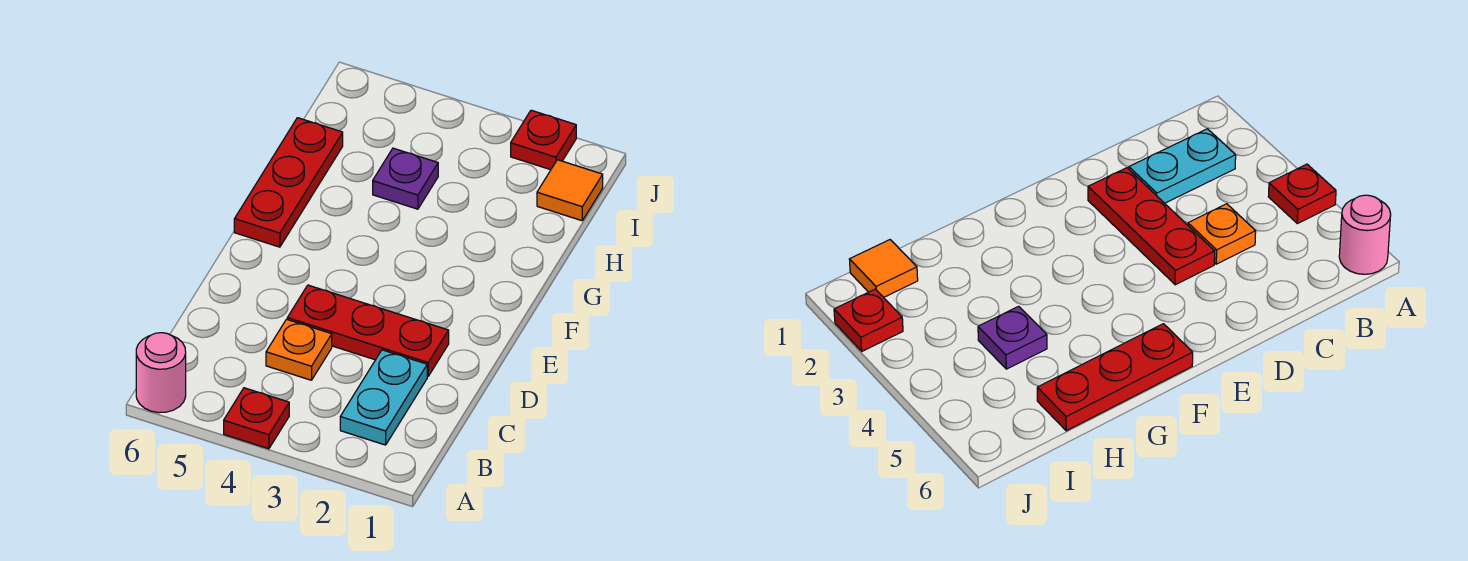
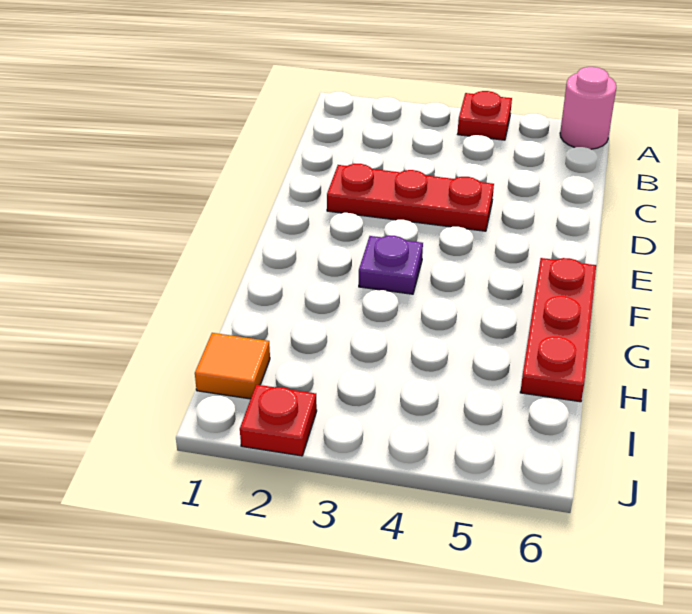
cyan plate B2:C2 level 1 -> none
orange plate C4 level 1 -> none
purple plate H4 level 1 -> purple plate F3 level 1

